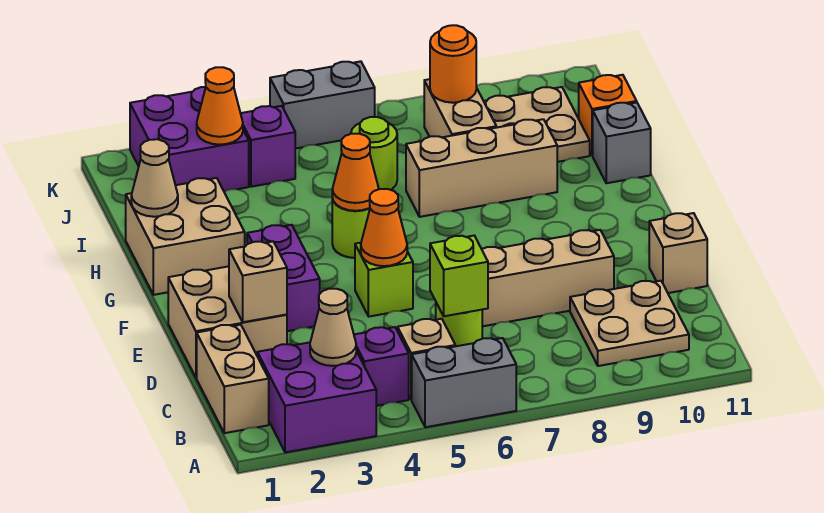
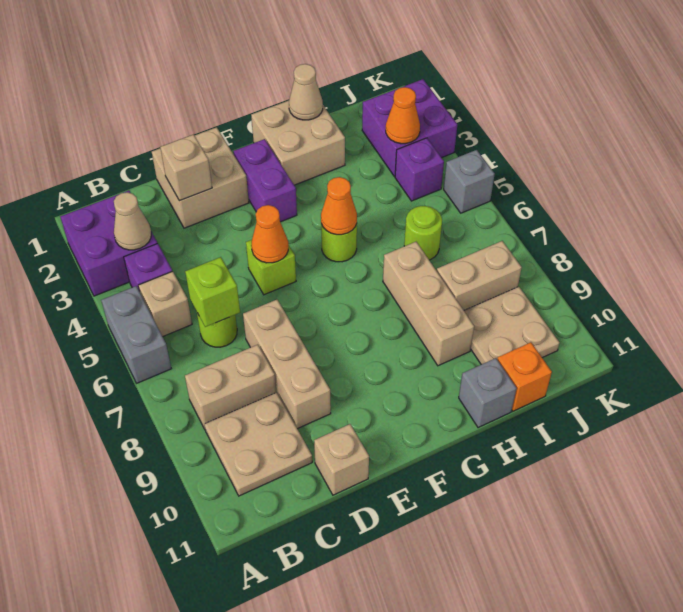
tan brick B1:C1 level 1 -> tan brick B8:C8 level 1
purple brick E3:F3 level 1 -> purple brick F2:F3 level 1
orange round brick J8 level 2 -> none
grey brick K5:K6 level 1 -> grey brick K5 level 1

